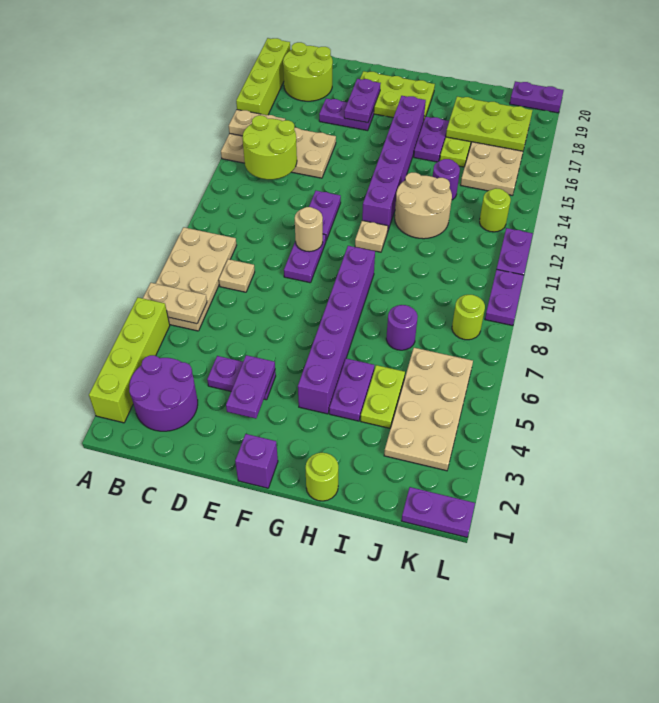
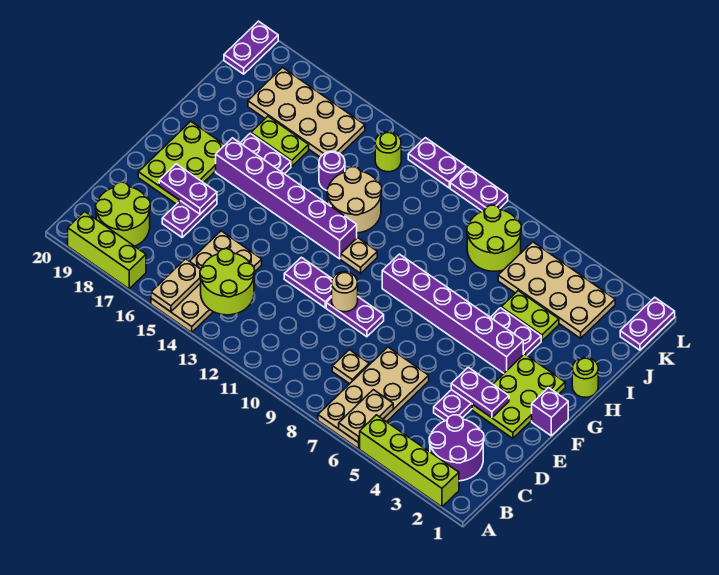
tan plate A6:B9 level 1 -> tan plate A6:D7 level 1
lime brick A16:A19 level 1 -> lime brick A17:A19 level 1
purple round brick I7 level 1 -> none
lime plate I17:K18 level 2 -> lime plate E2:G3 level 1
lime round brick K8 level 1 -> lime round brick J7:K8 level 1

